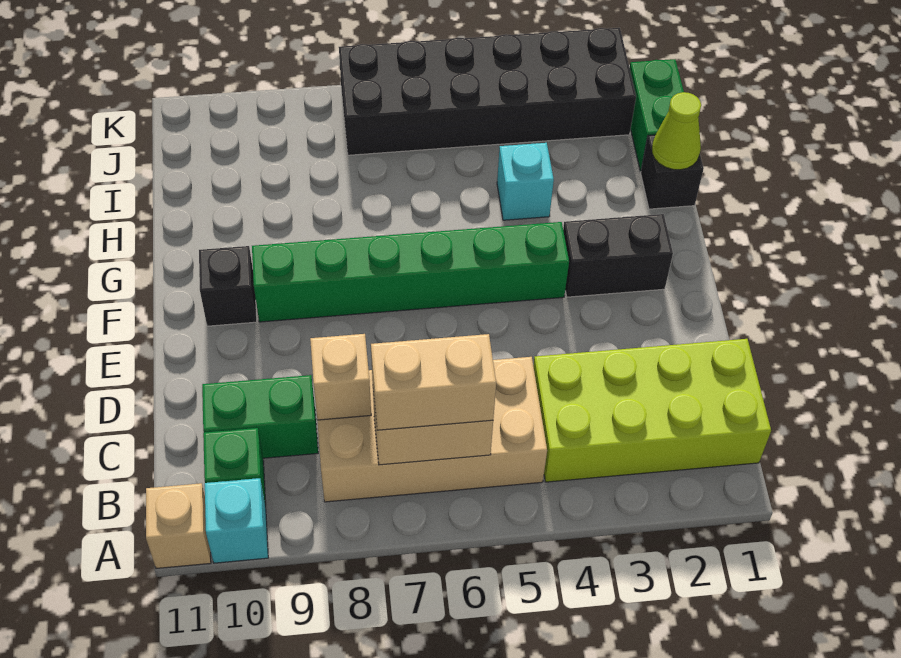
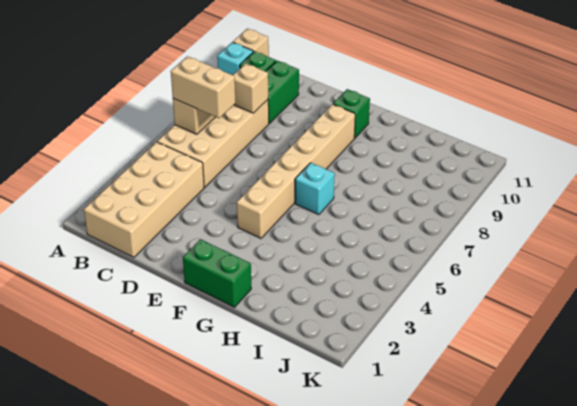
lime brick B1:C4 level 1 -> tan brick B1:C4 level 1
tan brick B6:B7 level 3 -> tan brick B6:C6 level 3
black brick F2:F3 level 1 -> none
green brick F4:F9 level 1 -> tan brick F4:F9 level 1
black brick F10 level 1 -> green brick F10 level 1
black brick H1 level 1 -> none
lime cone H1 level 2 -> none
cyan brick H4 level 1 -> cyan brick G6 level 1
green brick I1:J1 level 1 -> green brick F1:G1 level 1
black brick J2:K7 level 1 -> none

